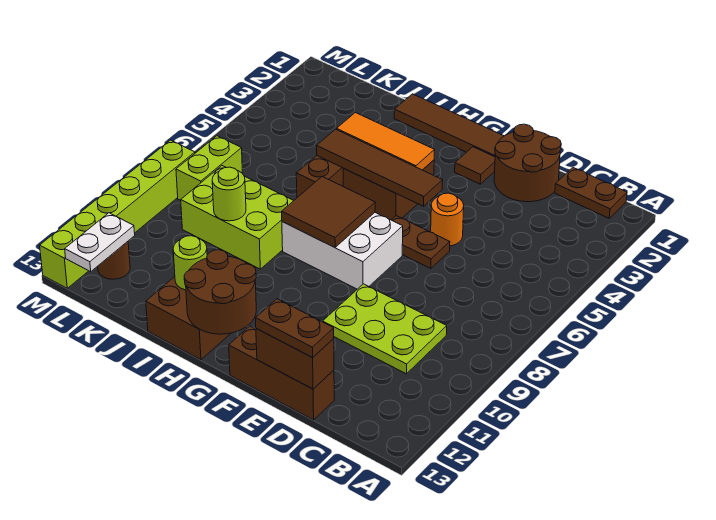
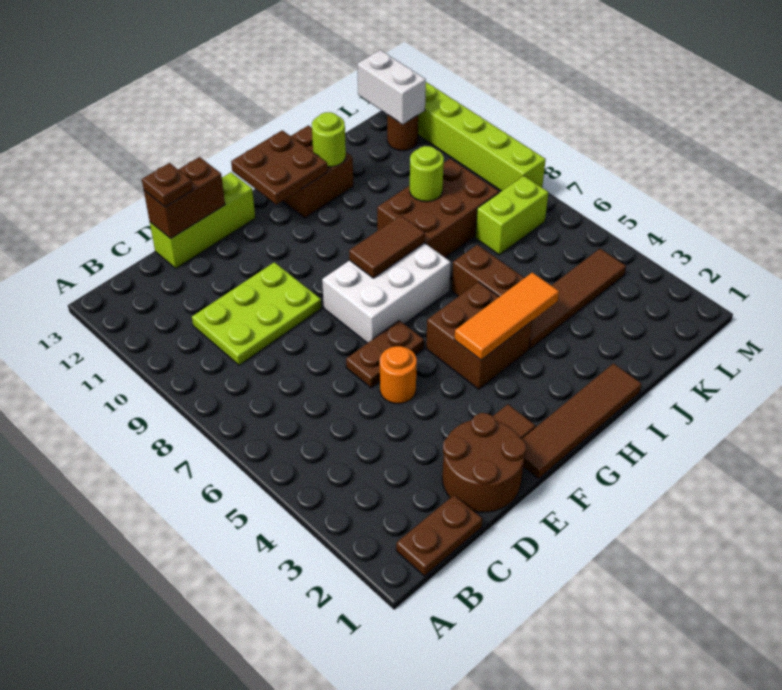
brown brick D13:F13 level 1 -> lime brick D13:F13 level 1
brown plate D13:E13 level 3 -> brown plate D13 level 3
brown tile F5:I5 level 2 -> brown tile I4:L4 level 1
brown tile G7:H8 level 2 -> brown tile G8:H8 level 2
brown round brick G12:H13 level 2 -> brown plate G12:H13 level 2
lime brick I8:K9 level 1 -> brown brick I8:K9 level 1
lime brick L7:L8 level 1 -> lime brick K7:L7 level 1
white plate L12:L13 level 2 -> white brick L12:L13 level 2

